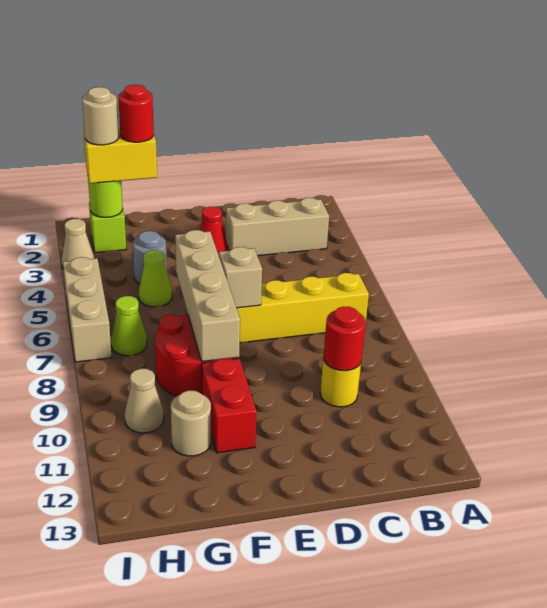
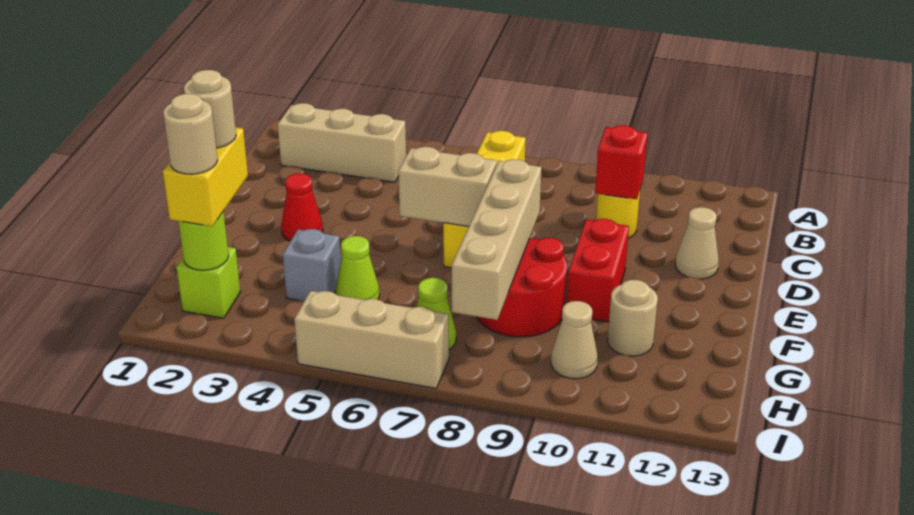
tan brick B3:D3 level 1 -> tan brick B2:B4 level 1
red round brick C10 level 2 -> red brick C10 level 2
tan brick E7 level 2 -> tan brick E6:E7 level 2
tan brick F6:F9 level 2 -> tan brick E8:H8 level 2
red brick F10:F11 level 1 -> red brick E10:F10 level 1
red round brick G2 level 4 -> tan round brick G2 level 4
grey round brick G4 level 1 -> grey brick G4 level 1
tan cone I3 level 1 -> tan cone D12 level 1

